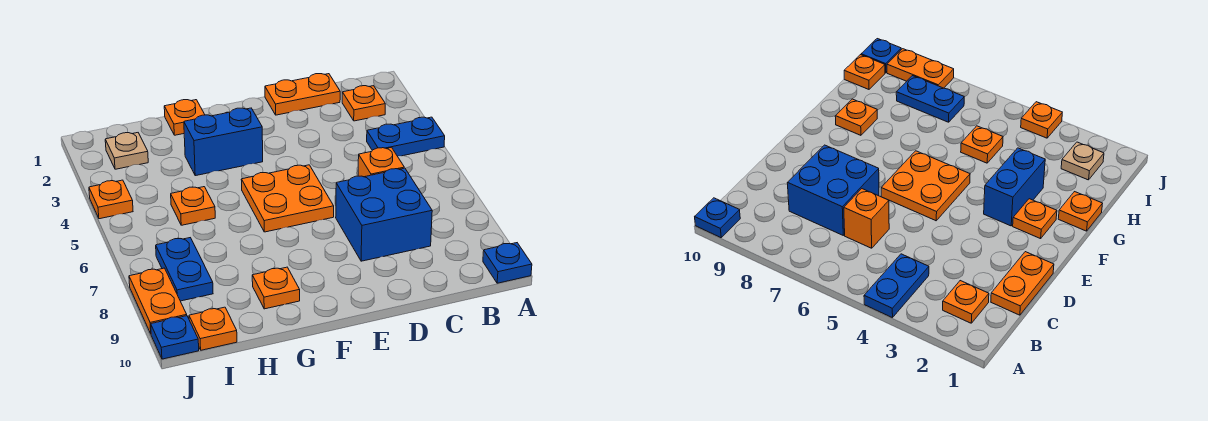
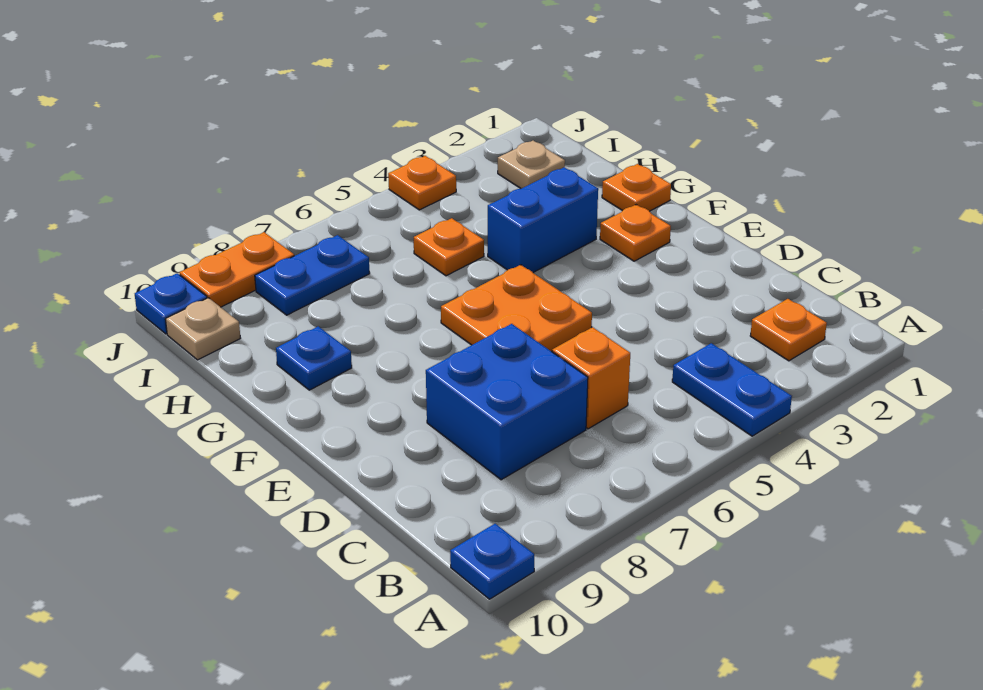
orange plate C1:D1 level 1 -> none
blue brick F3:G3 level 1 -> blue brick G3:G4 level 1
orange plate G9 level 1 -> blue plate G9 level 1
orange plate I10 level 1 -> tan plate I10 level 1

